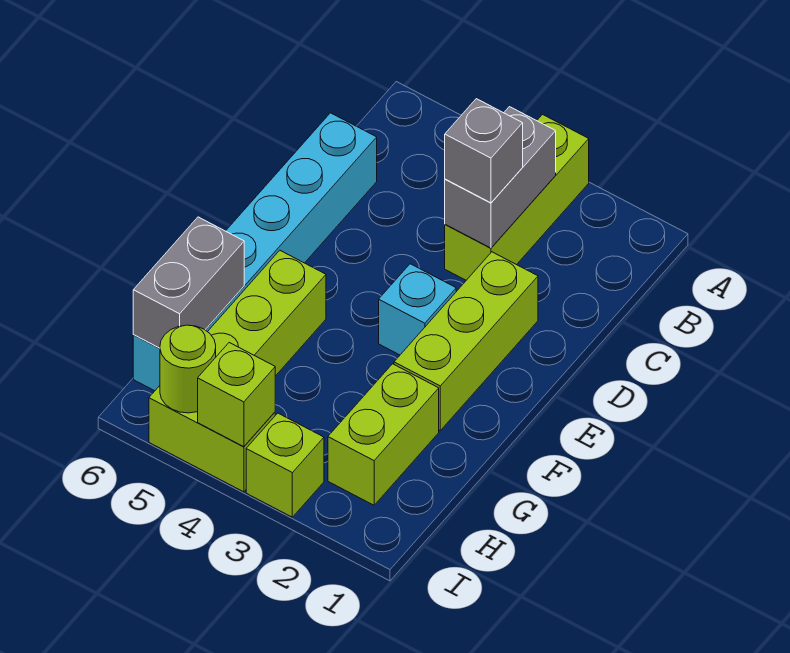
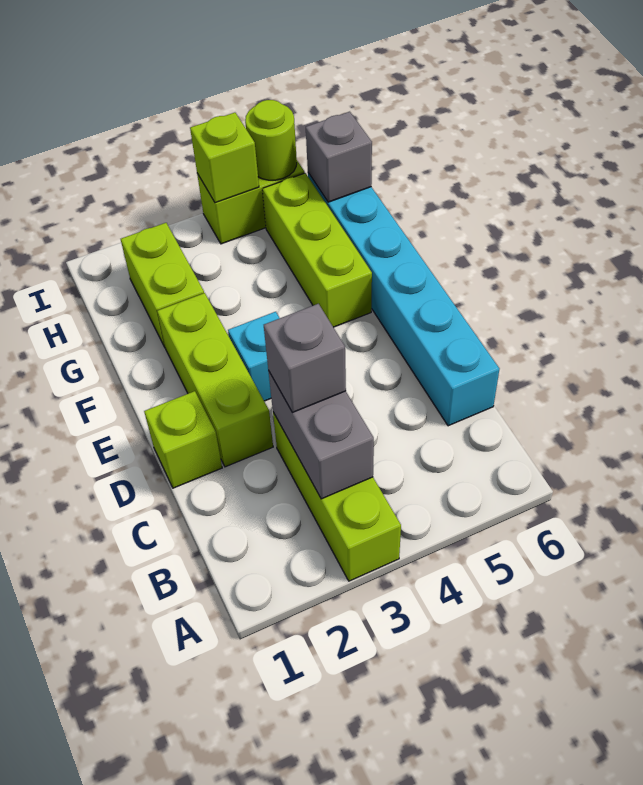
grey brick G6:H6 level 2 -> grey brick H6 level 2
lime brick I3 level 1 -> lime brick D1 level 1

